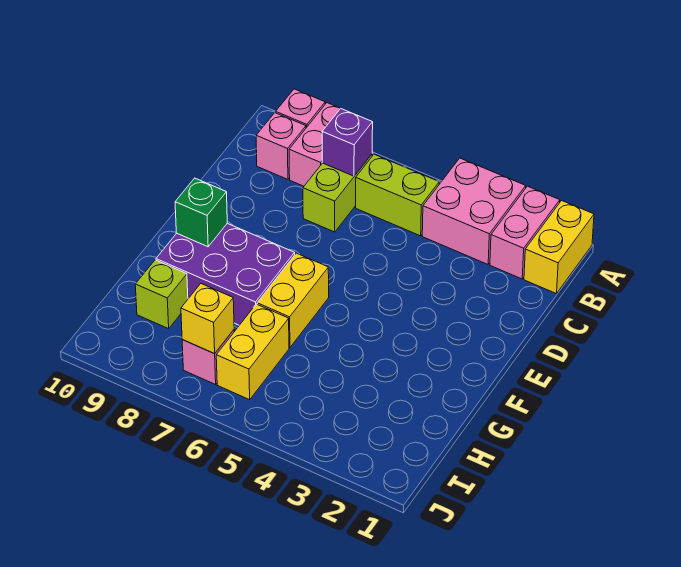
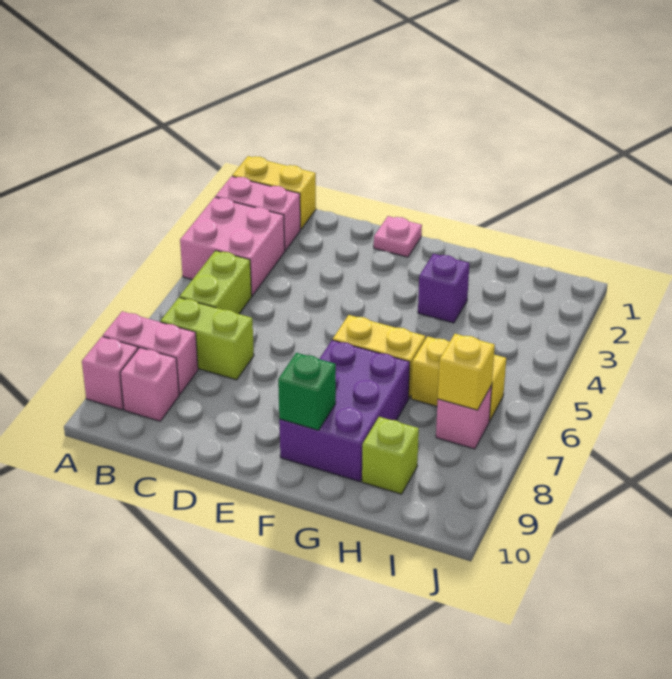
purple brick B7 level 2 -> purple brick G3 level 1
none -> pink plate E1 level 1

